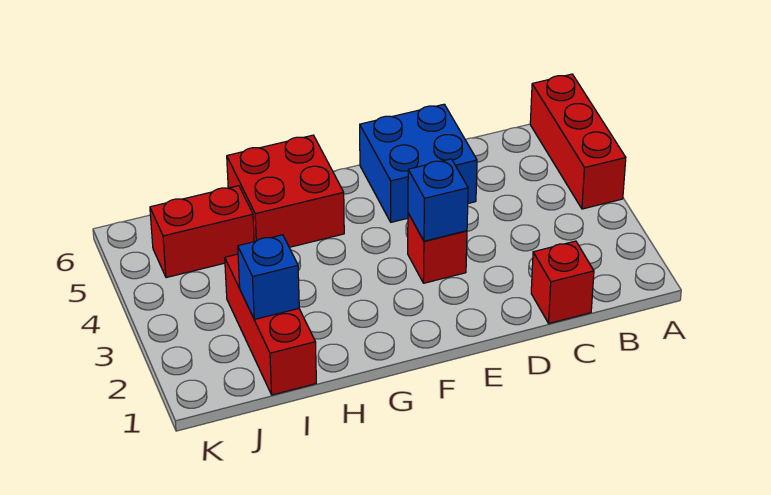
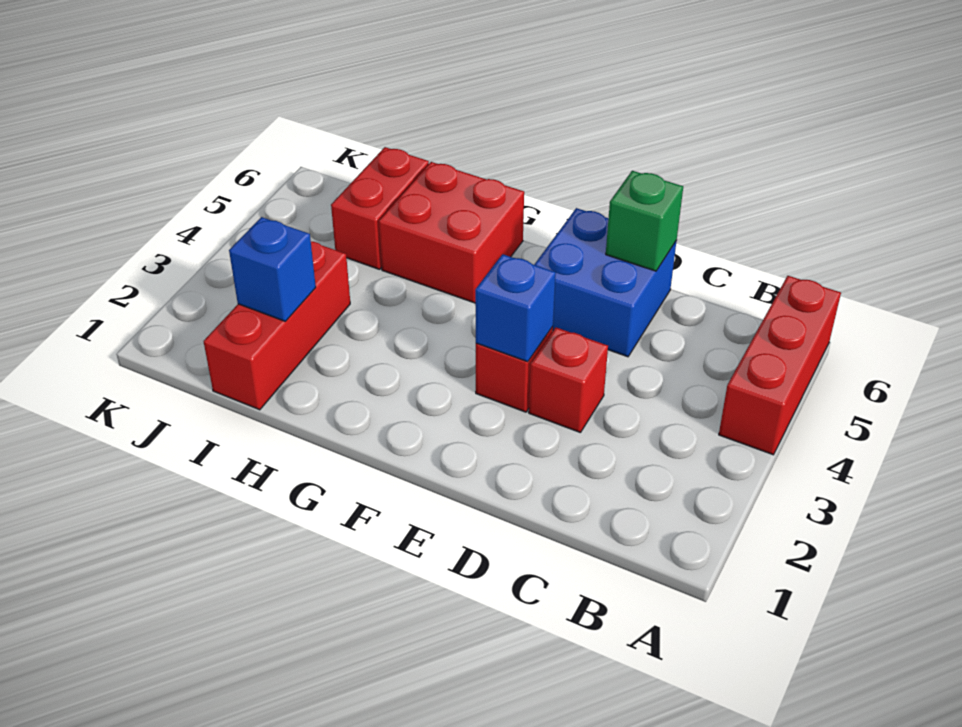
red brick C1 level 1 -> red brick D3 level 1
none -> green brick D6 level 2
red brick I5:J5 level 1 -> red brick I5:I6 level 1

